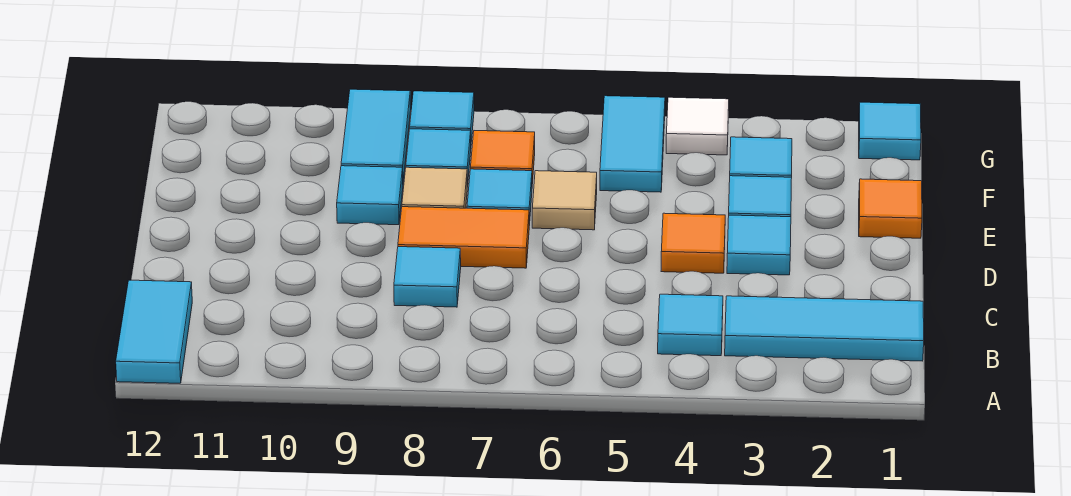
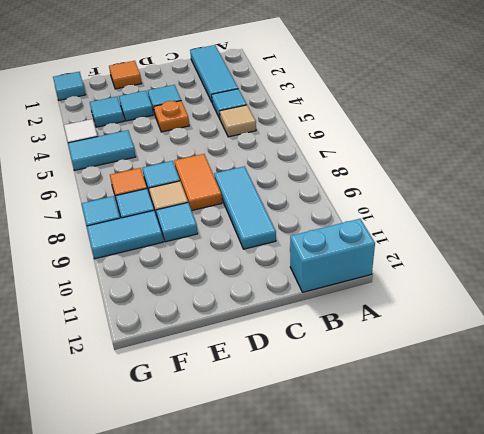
cyan tile A12:B12 level 1 -> cyan brick A12:B12 level 1
cyan tile C8 level 1 -> cyan tile C8:C10 level 1
orange tile D4 level 1 -> orange plate D4 level 1
tan tile E6 level 1 -> tan tile B5 level 1

